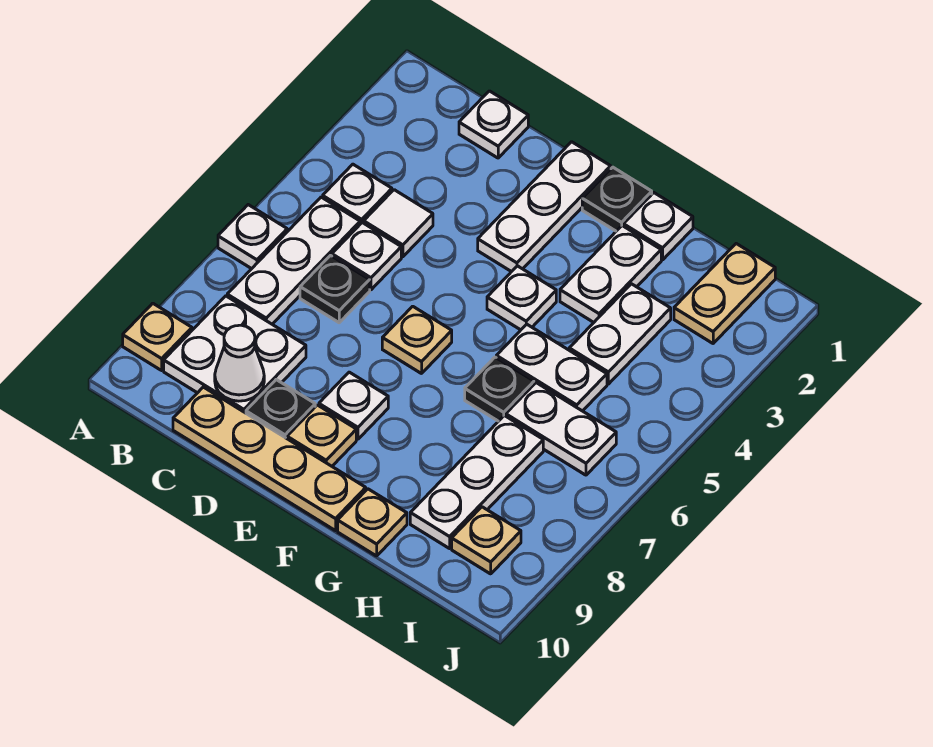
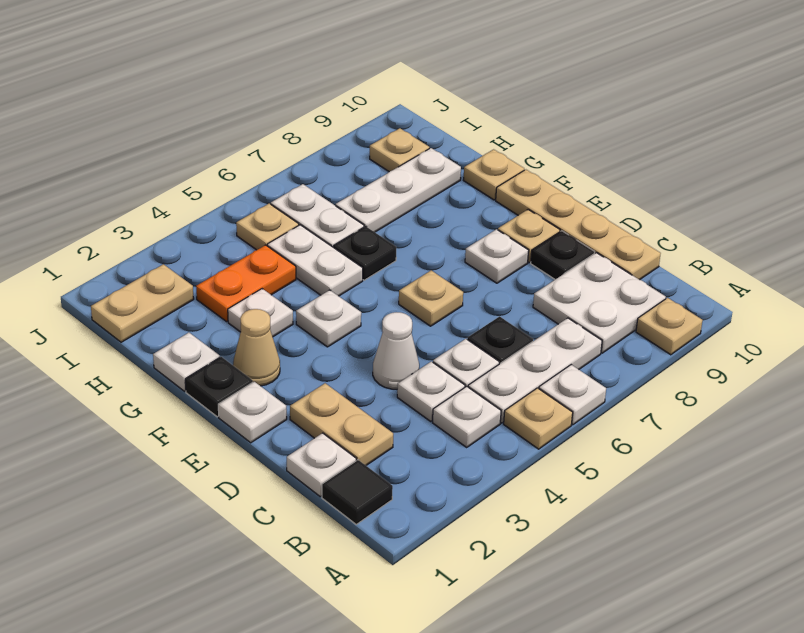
none -> tan plate A5 level 1
none -> black tile B1 level 1
none -> tan plate C2:D2 level 1
white tile C4 level 1 -> white plate C4 level 1
white cone C9 level 2 -> white cone D4 level 1
white plate E1:E3 level 1 -> white plate E1 level 1
none -> tan cone F2 level 1
white plate G2:G3 level 1 -> white plate G3 level 1
white plate H3:H4 level 1 -> orange plate H3:H4 level 1
none -> tan plate I5 level 1

